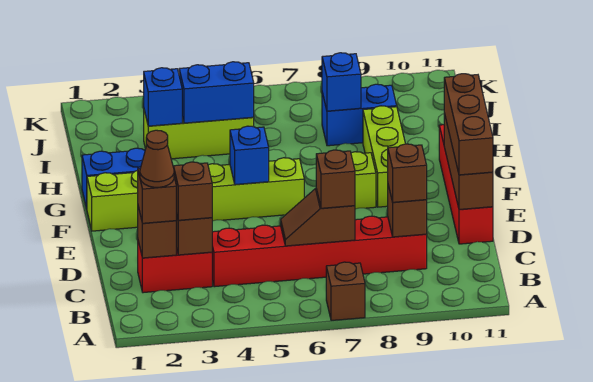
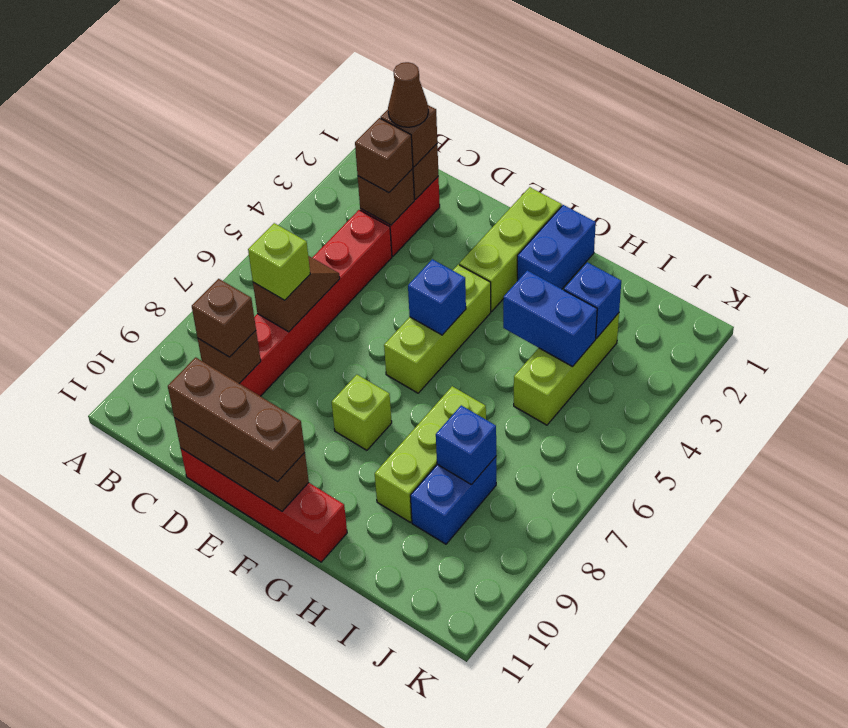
brown brick A7 level 1 -> none
brown brick C7 level 3 -> lime brick C7 level 3
lime brick F9:H9 level 1 -> lime brick H7:H9 level 1
blue brick I4:I5 level 2 -> blue brick H4:I4 level 2

